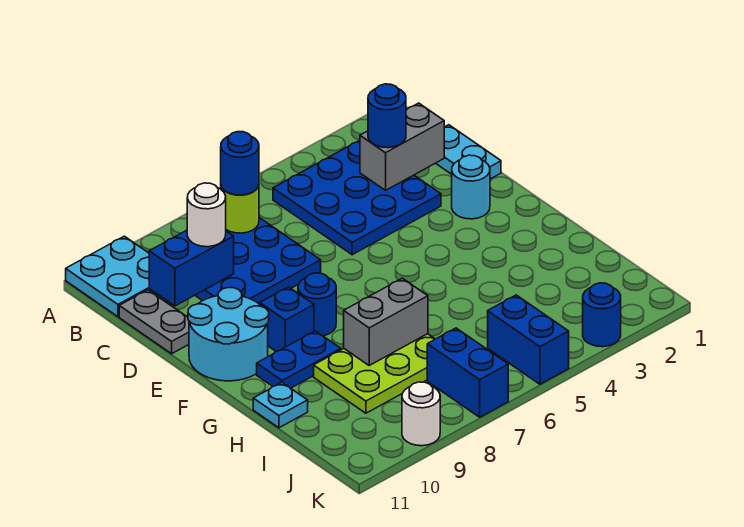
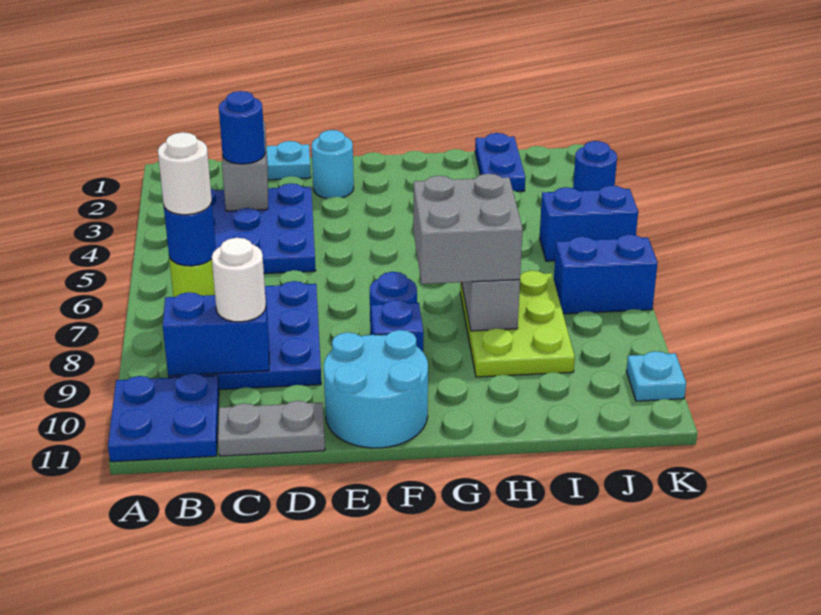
cyan plate A10:B11 level 1 -> blue plate A10:B11 level 1
blue brick C9:C10 level 2 -> blue brick B9:C9 level 2
none -> grey brick G7:H8 level 3
blue plate G9:G10 level 1 -> blue plate I1:I2 level 1
cyan plate H11 level 1 -> cyan plate K10 level 1
white round brick K9 level 1 -> white round brick B7 level 4

